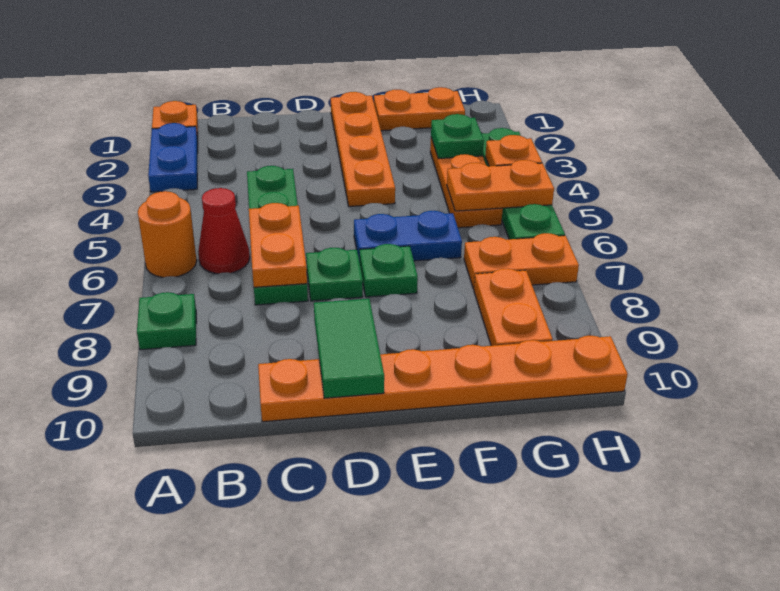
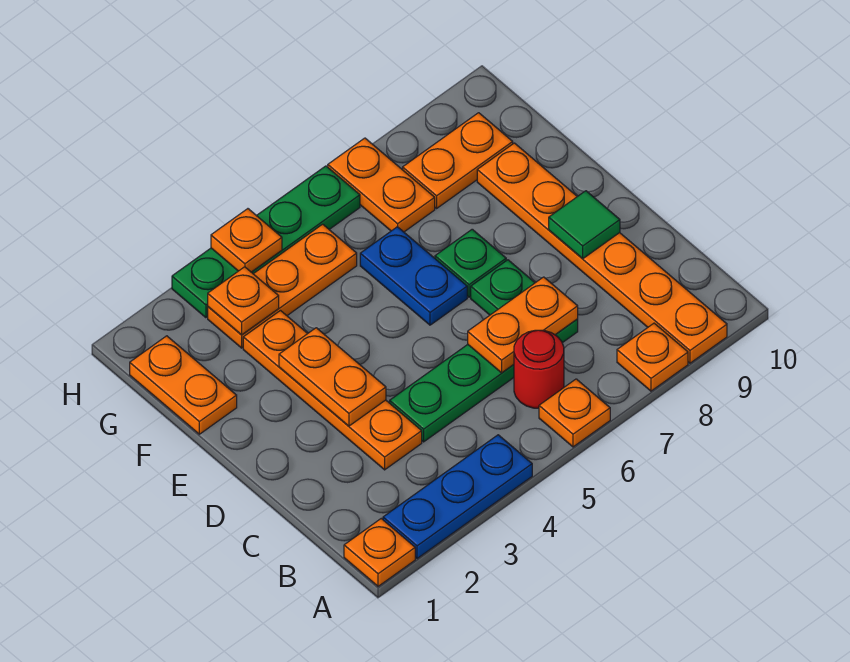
blue plate A2:A3 level 1 -> blue plate A2:A4 level 1
orange round brick A6 level 1 -> orange plate A6 level 1
green plate A8 level 1 -> orange plate A8 level 1
red cone B6 level 1 -> red round brick B6 level 1
orange plate C10:H10 level 1 -> orange plate A9:F9 level 1
green tile D9:D10 level 2 -> green tile D9 level 2
orange plate E1:E4 level 1 -> orange plate C3:F3 level 1
green plate G3 level 2 -> orange plate G3 level 2
orange plate G5:H5 level 2 -> orange plate D3:E3 level 2

